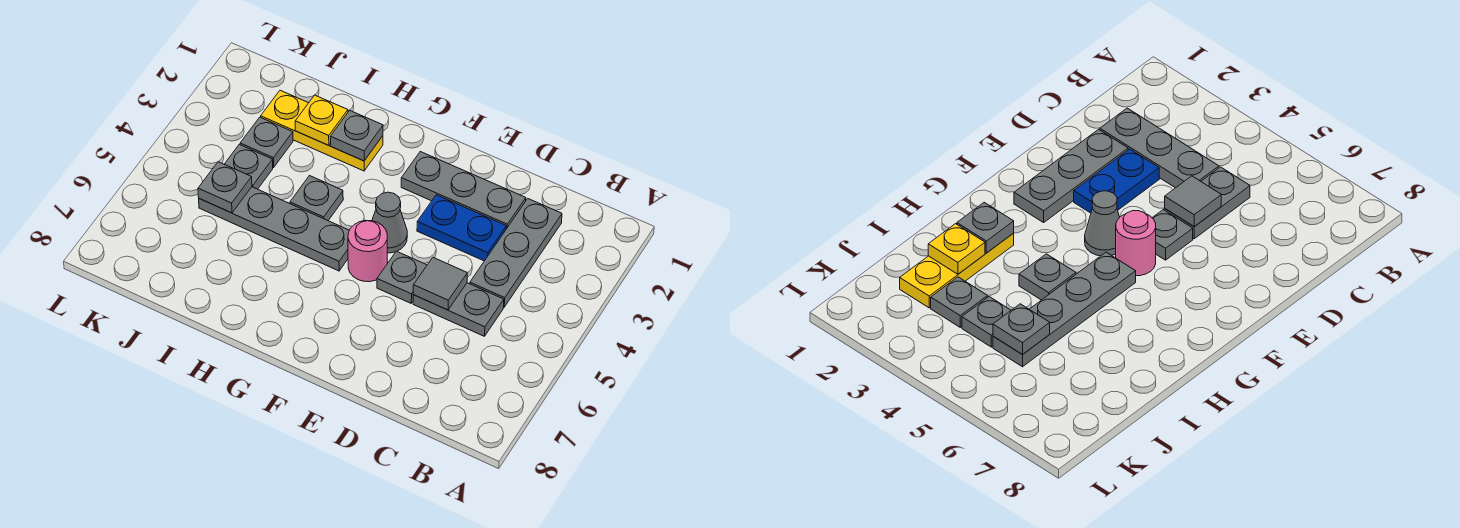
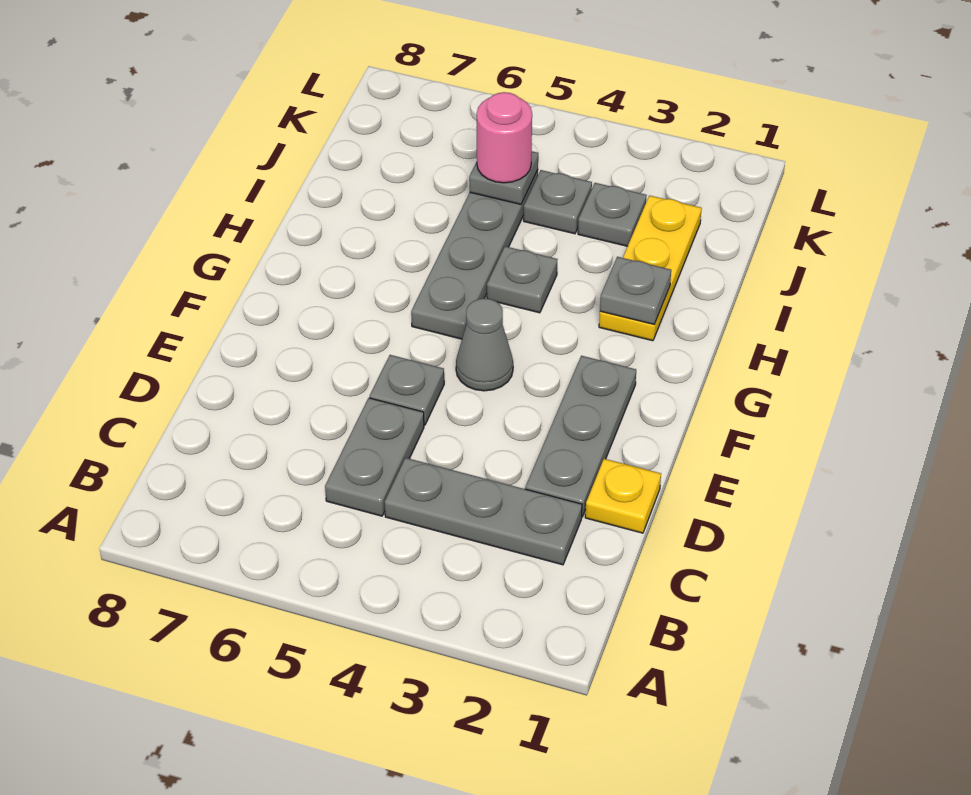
blue plate D3:E3 level 1 -> none
grey tile D5 level 2 -> none
pink round brick F5 level 1 -> pink round brick J5 level 3
yellow plate I2 level 2 -> yellow plate D1 level 1

